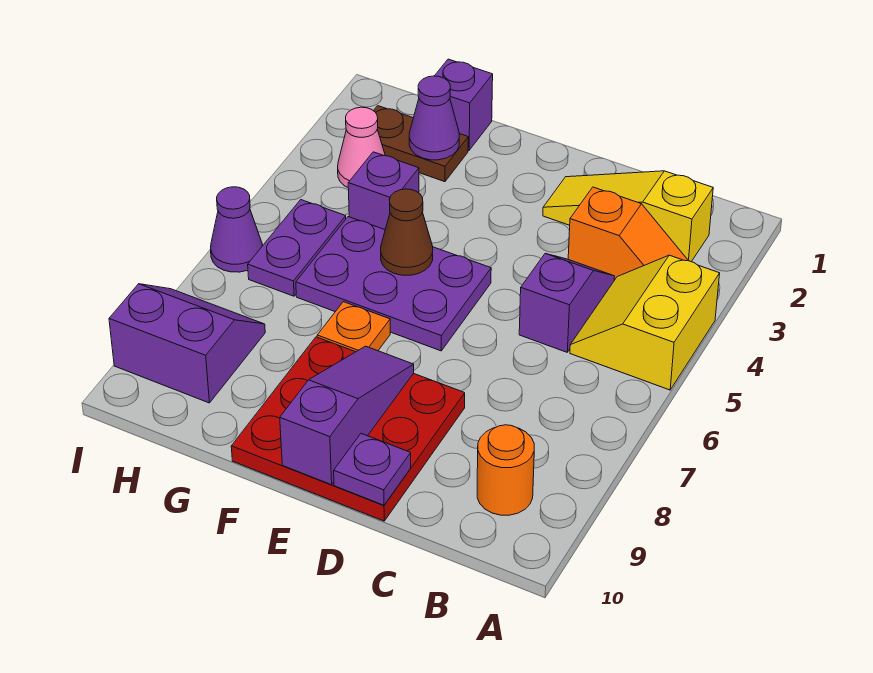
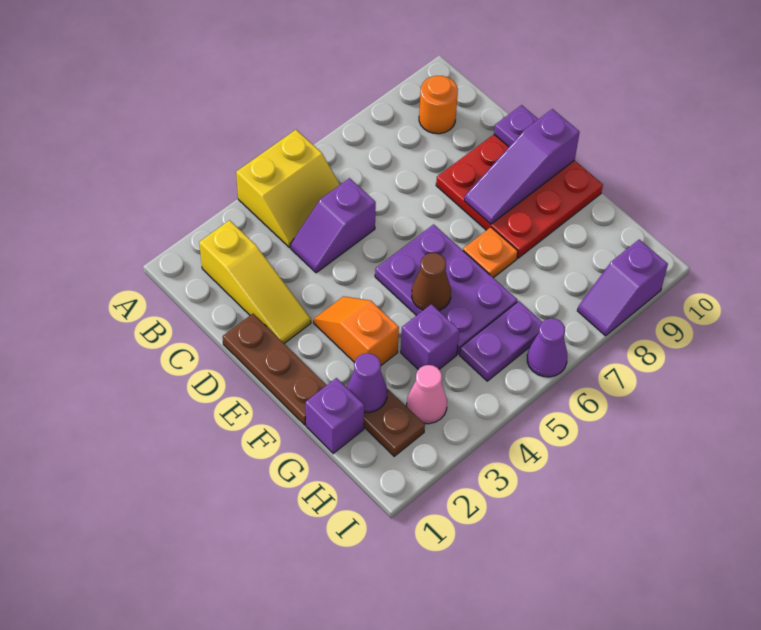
orange slope B3:C3 level 1 top C -> orange slope E3:F3 level 1 top F
none -> brown plate D1:F1 level 1
purple slope H8:I9 level 1 top 9 -> purple slope I8:I9 level 1 top 9

